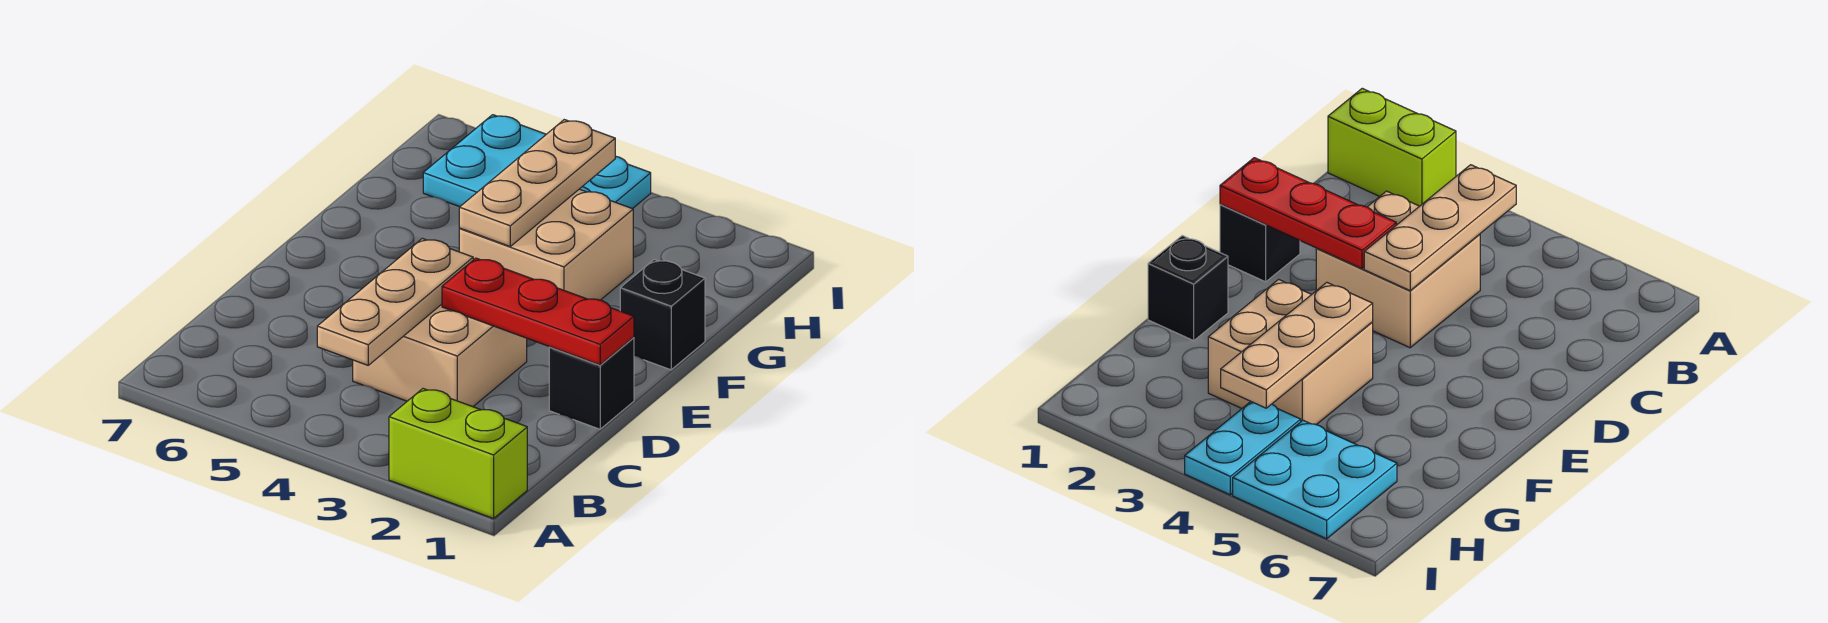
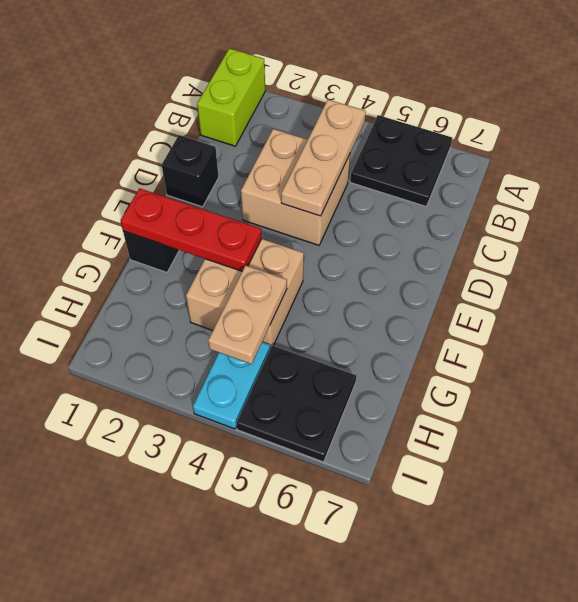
lime brick A1:A2 level 1 -> lime brick A1:B1 level 1
none -> black plate A5:B6 level 1
red plate D1:D3 level 2 -> red plate F1:F3 level 2
tan plate F4:H4 level 2 -> tan plate G4:H4 level 2
cyan plate H5:I6 level 1 -> black plate H5:I6 level 1

